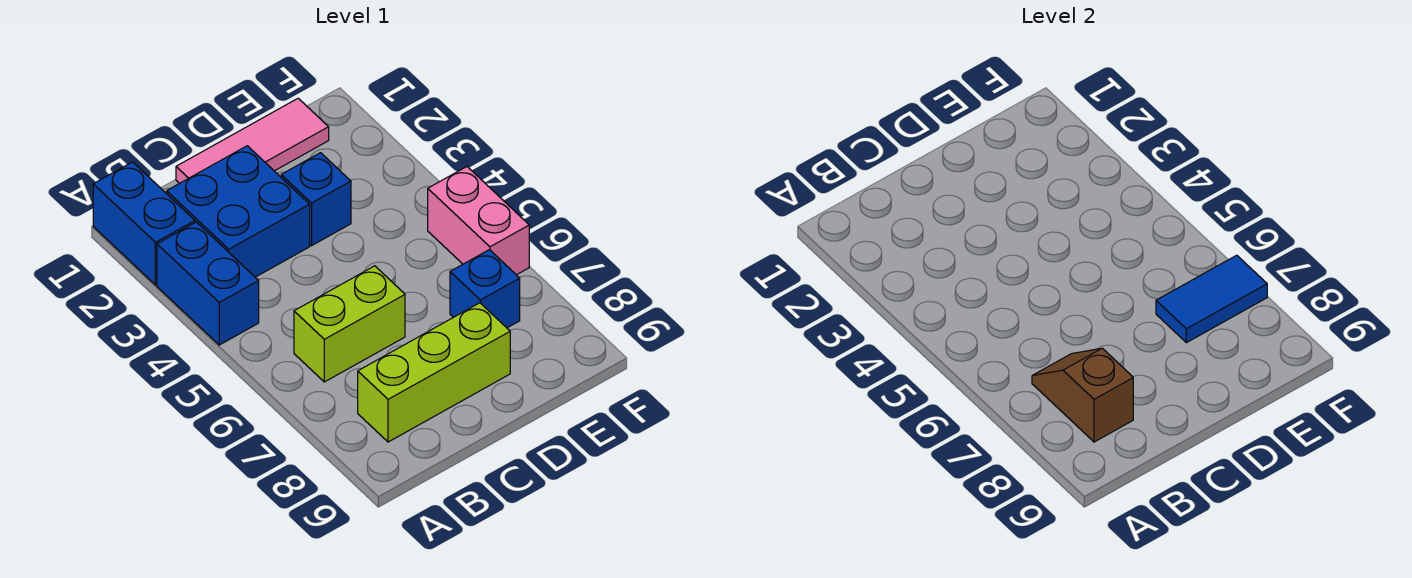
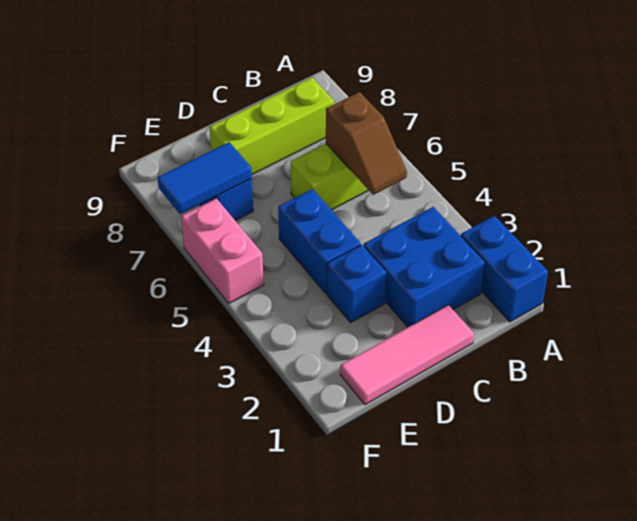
blue brick A3:A4 level 1 -> blue brick D4:D5 level 1
brown slope B7:B8 level 2 top 8 -> brown slope B5:B6 level 2 top 6

